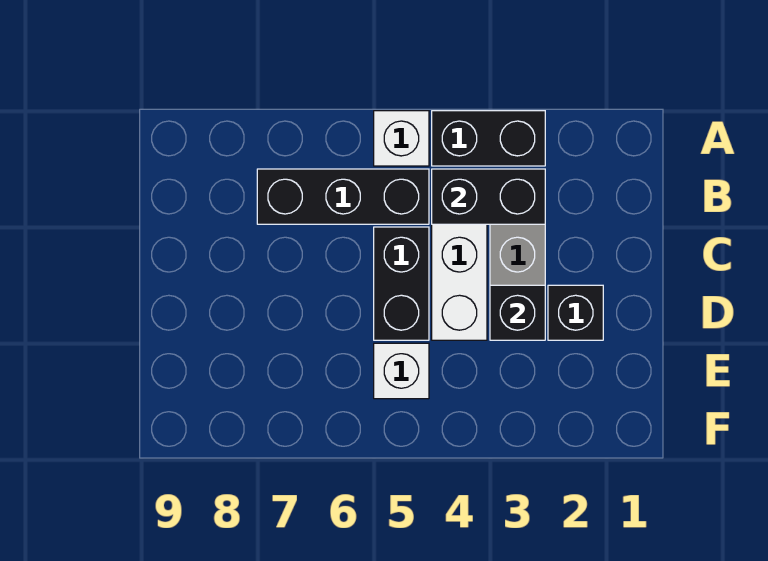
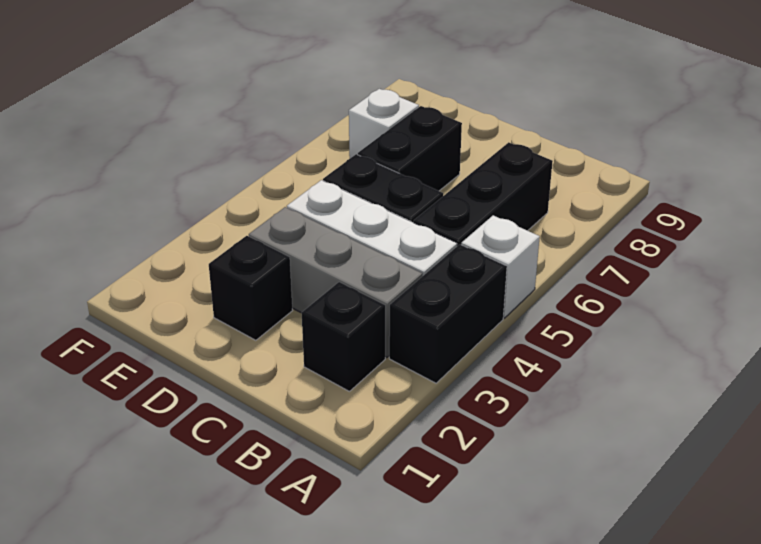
black brick B3:B4 level 2 -> black brick D6:D7 level 1
black brick D3 level 2 -> black brick B2 level 1
white brick E5 level 1 -> white brick E7 level 1

